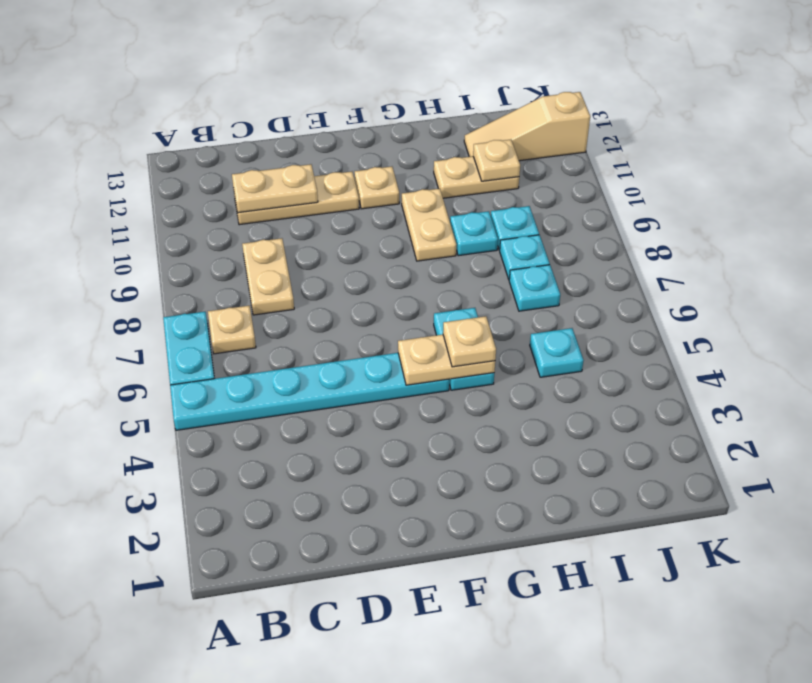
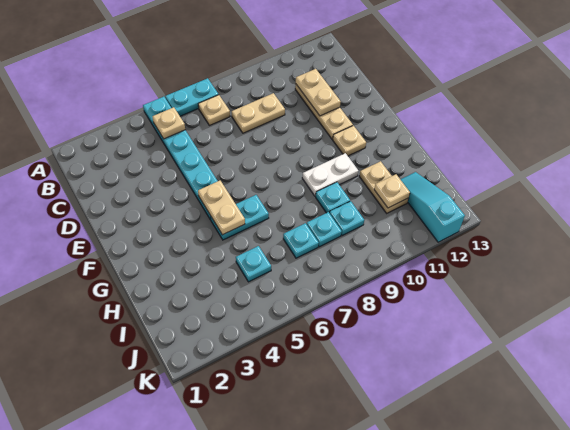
tan plate G5 level 3 -> tan plate B5 level 2
tan plate G9:G10 level 1 -> white plate G9:G10 level 1
tan slope I12:K12 level 1 top K -> cyan slope I12:K12 level 1 top K

